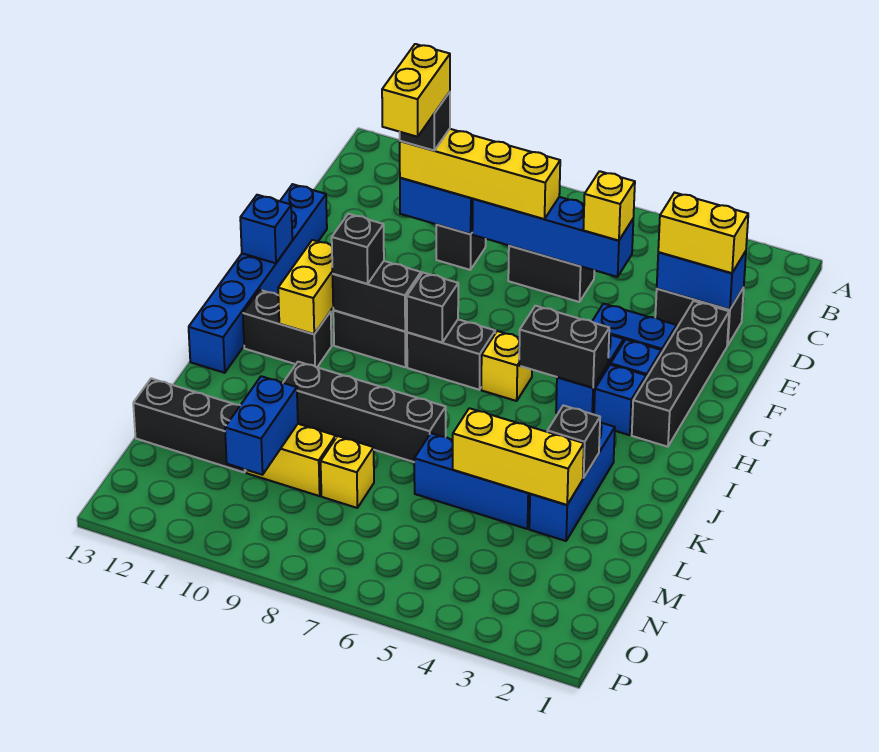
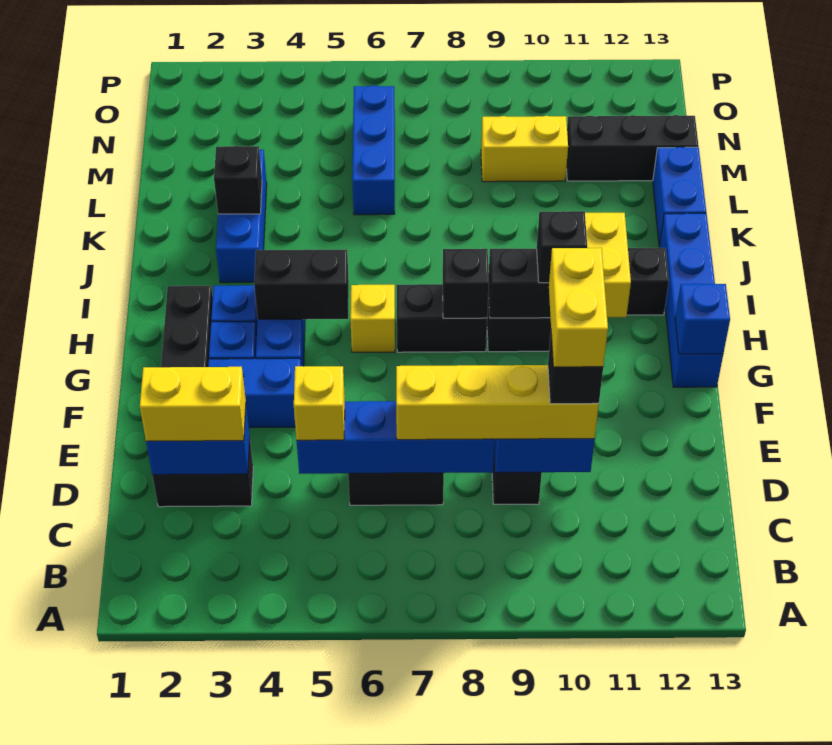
blue brick E13:J13 level 1 -> blue brick G13:J13 level 1
black brick K7:K10 level 1 -> none
yellow brick L3:L5 level 2 -> none
blue brick L4:L6 level 1 -> blue brick L6:N6 level 1
yellow brick M8 level 1 -> none
blue brick M10:N10 level 2 -> blue brick K13:L13 level 1

